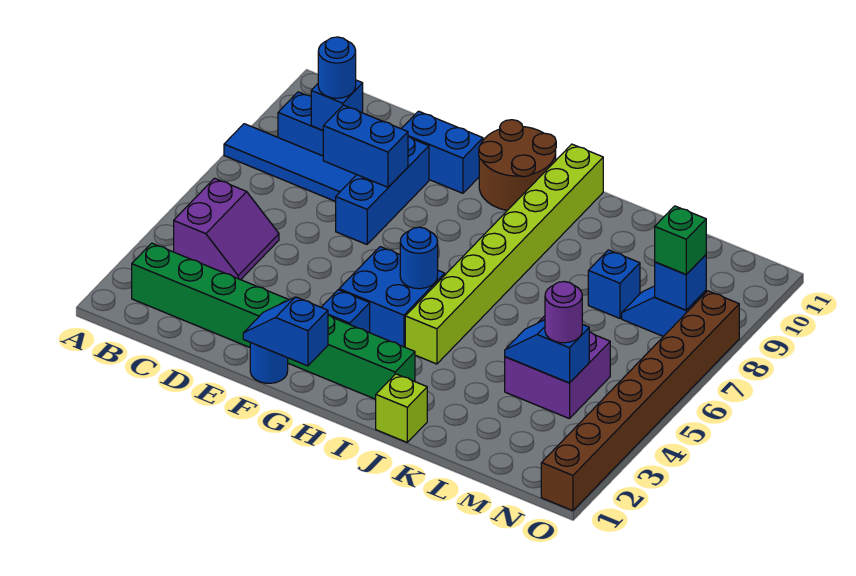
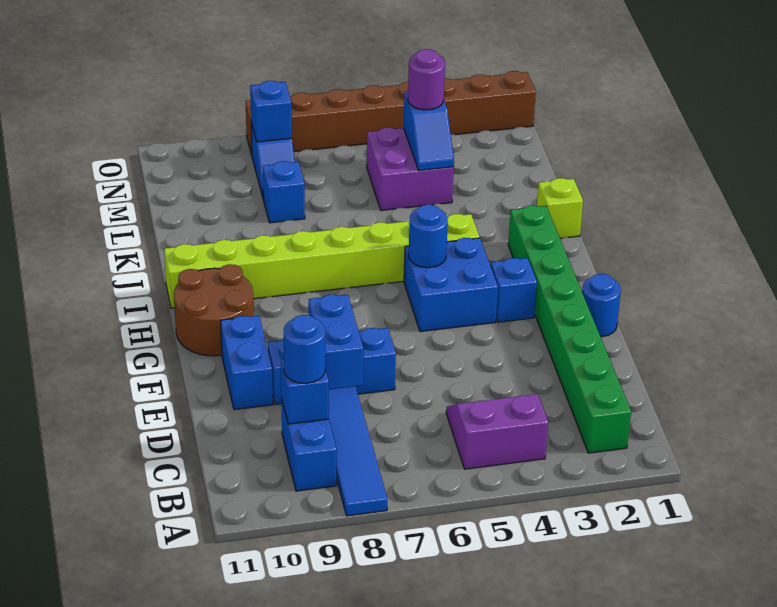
blue slope F1:G1 level 2 top G -> none
green brick N8 level 3 -> none

